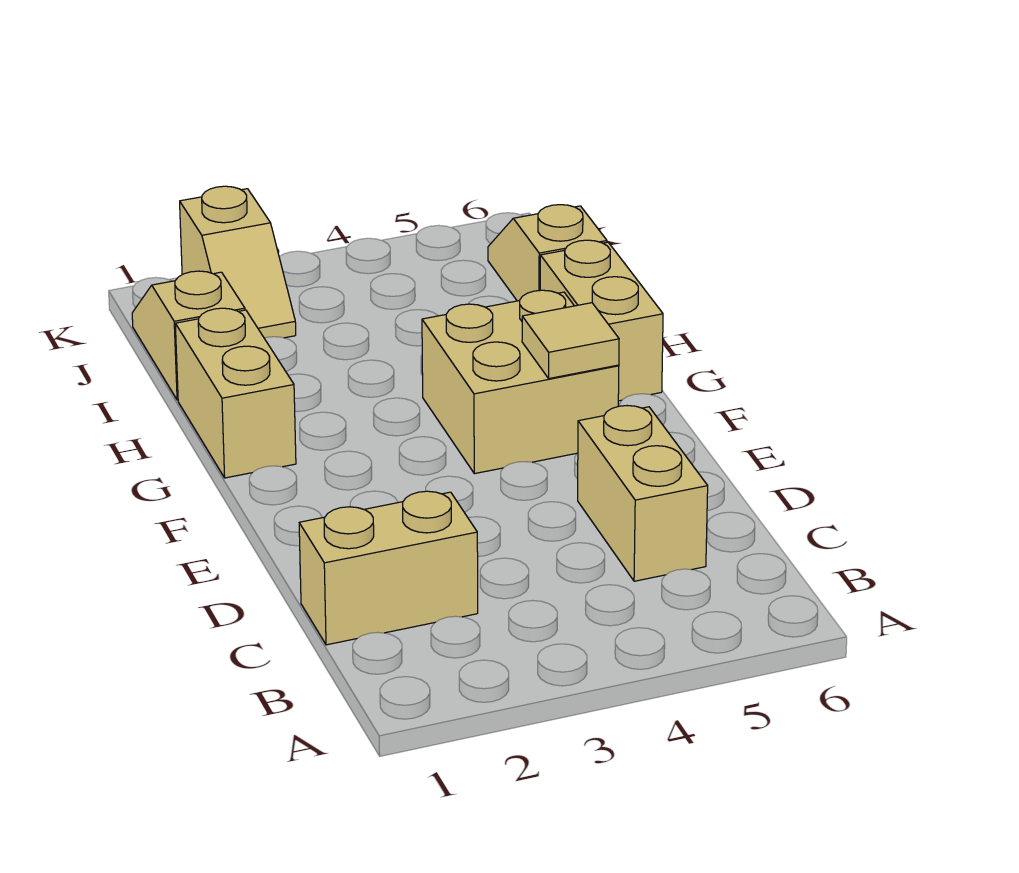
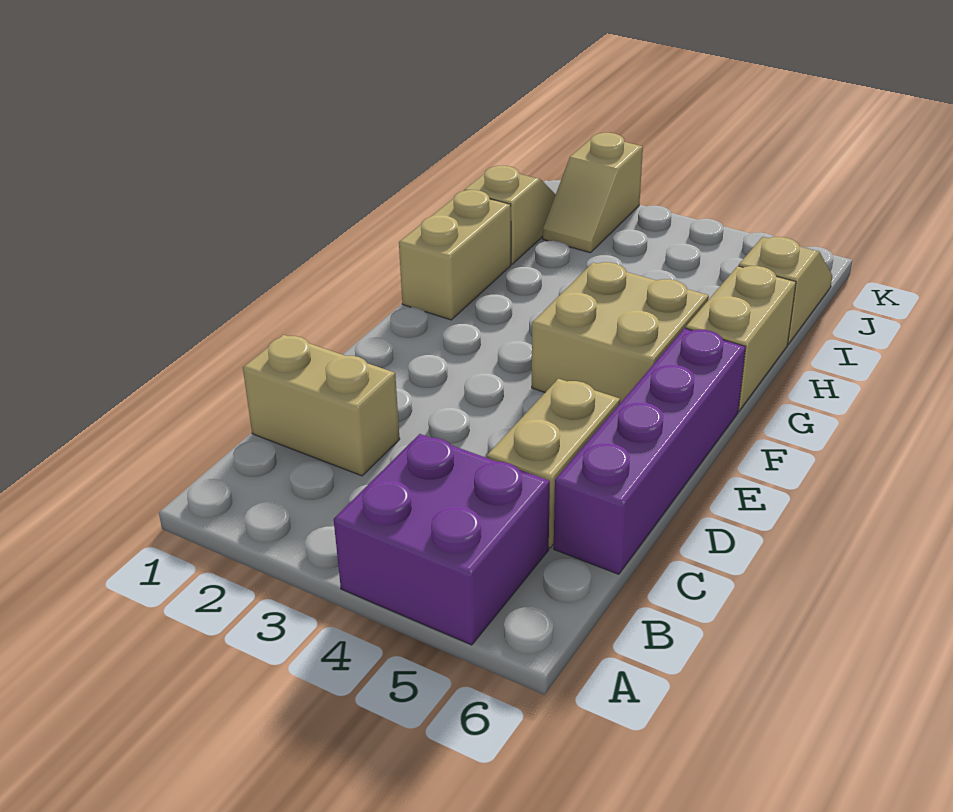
none -> purple brick A4:B5 level 1
none -> purple brick C6:F6 level 1
tan tile F5 level 2 -> none

